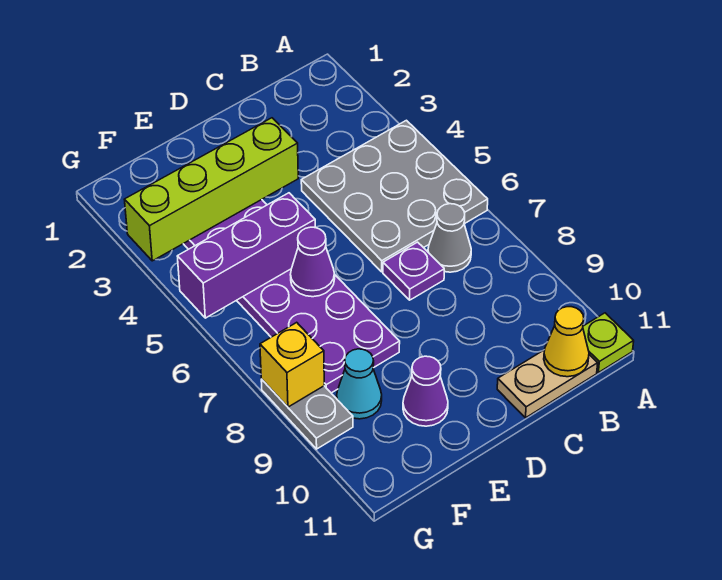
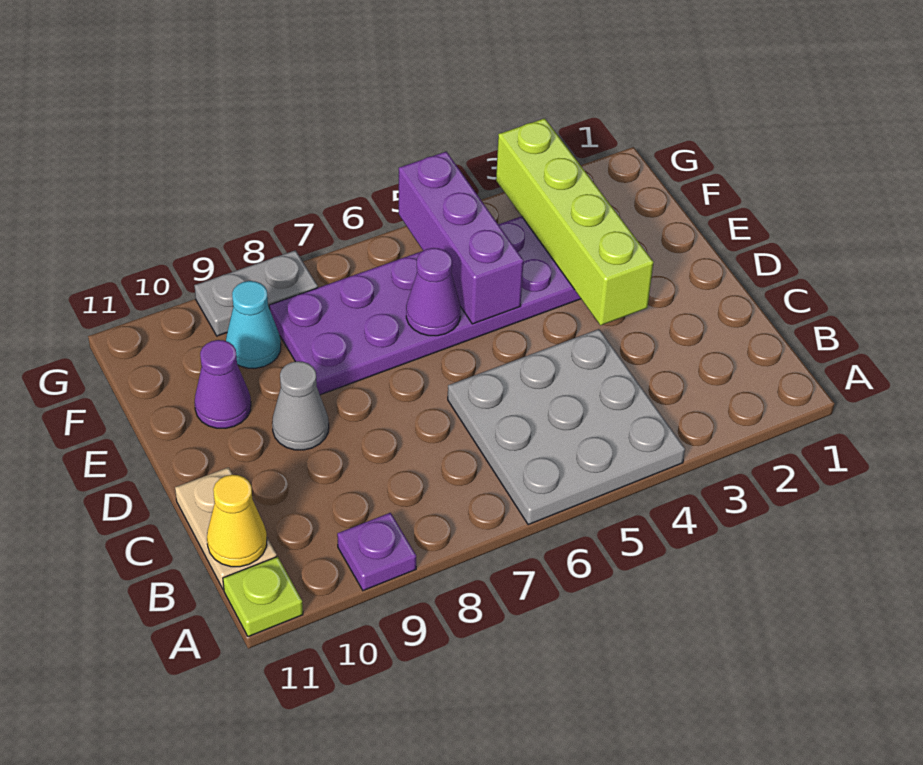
grey cone B7 level 1 -> grey cone D9 level 1
purple plate C7 level 1 -> purple plate A9 level 1
yellow brick G8 level 2 -> none

